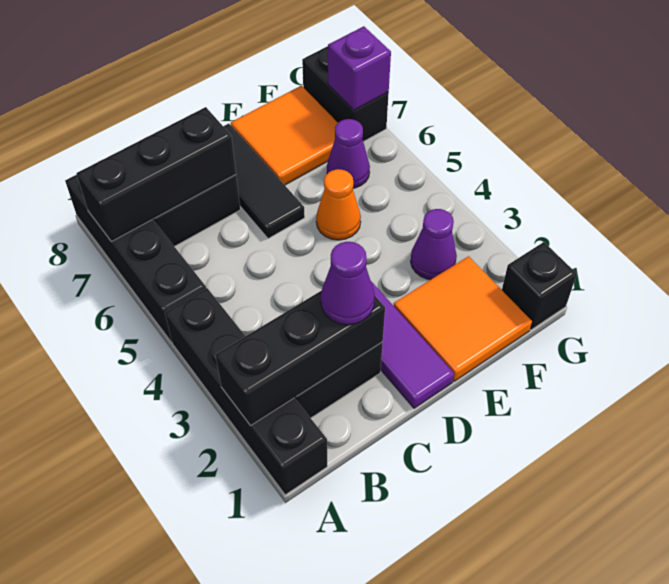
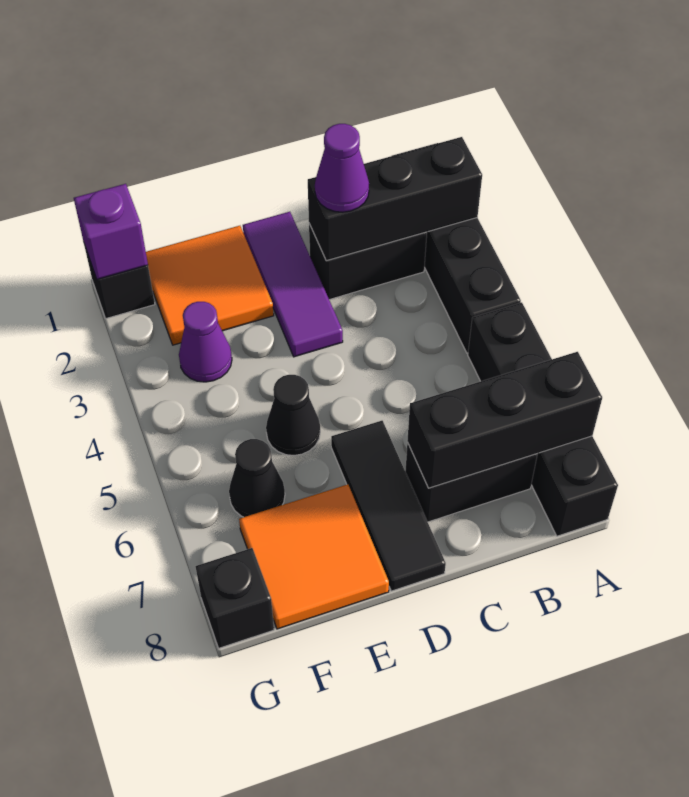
orange cone E5 level 1 -> black cone E5 level 1
purple cone F6 level 1 -> black cone F6 level 1
black brick G7:G8 level 1 -> black brick G8 level 1
purple brick G7 level 2 -> purple brick G1 level 2

